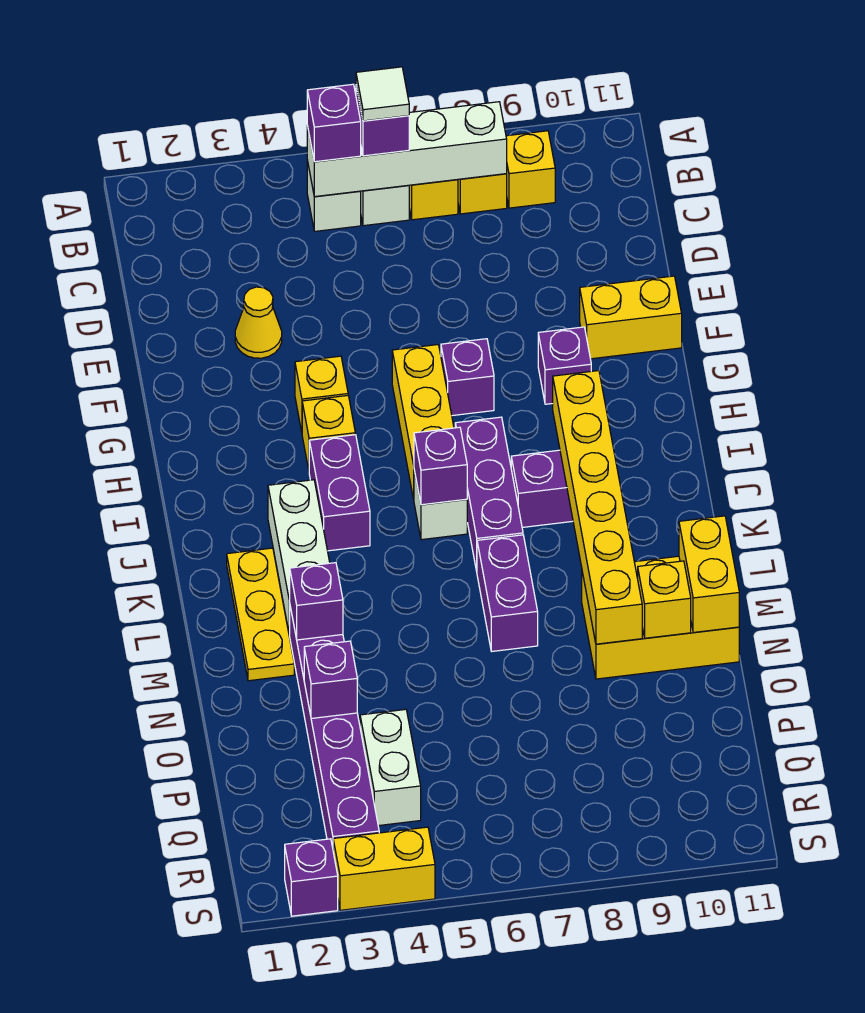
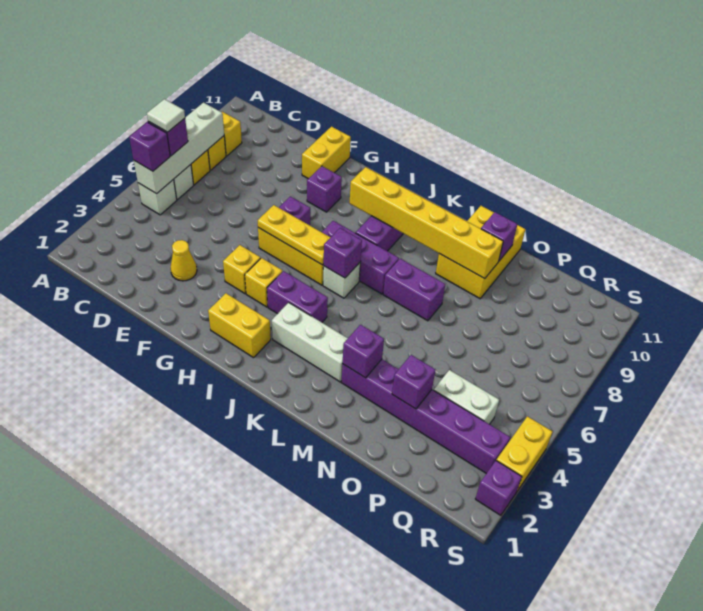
yellow plate K2:M2 level 1 -> yellow plate G6:I6 level 2
yellow brick M11:N11 level 2 -> yellow brick H2:I2 level 1
yellow brick N10 level 2 -> purple brick N10 level 2

